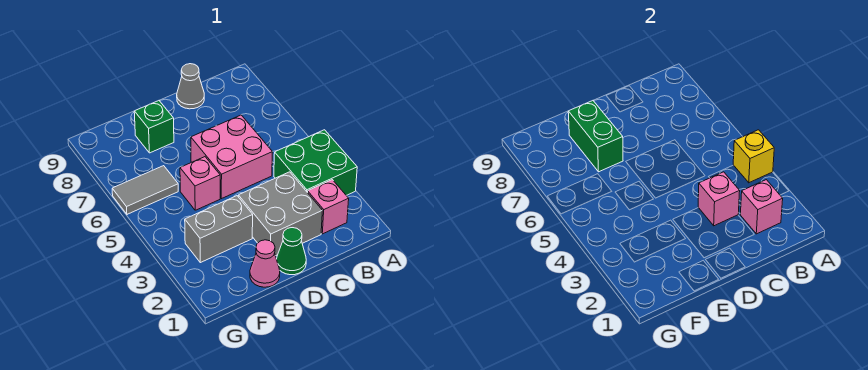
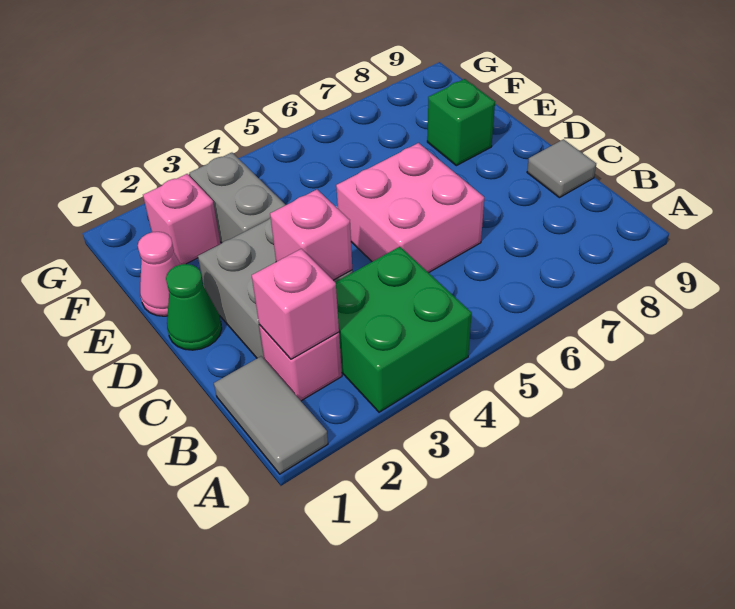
yellow brick A4 level 2 -> none
grey cone C9 level 1 -> grey tile C9 level 1
pink brick E5 level 1 -> pink brick F2 level 1
green brick E7:E8 level 2 -> none
grey tile F6:G6 level 1 -> grey tile A1:B1 level 1

